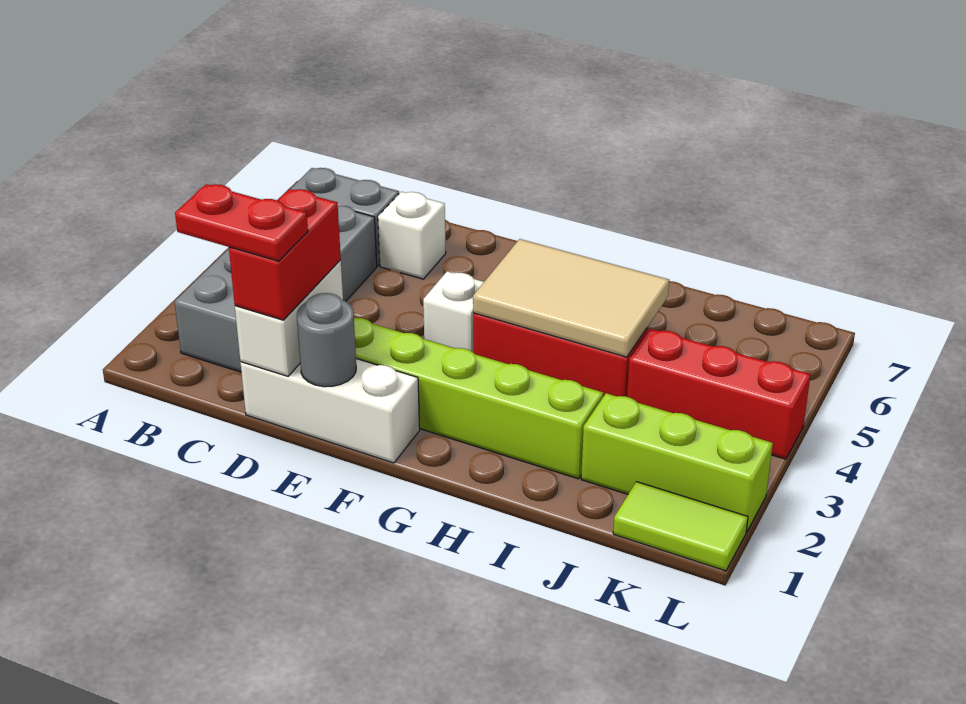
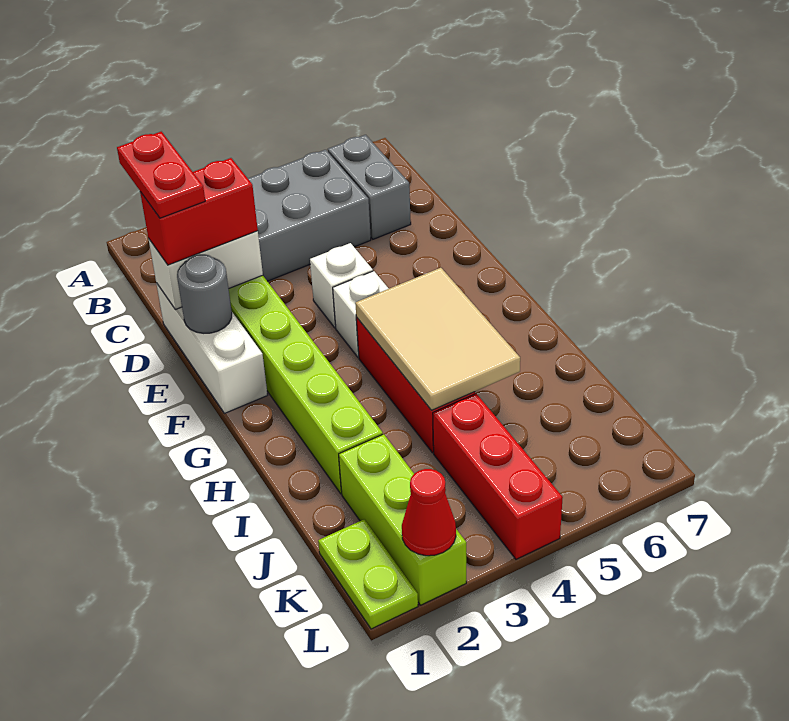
white brick D6 level 1 -> white brick E4 level 1
lime tile K1:L1 level 1 -> lime plate K1:L1 level 1
none -> red cone L2 level 2

